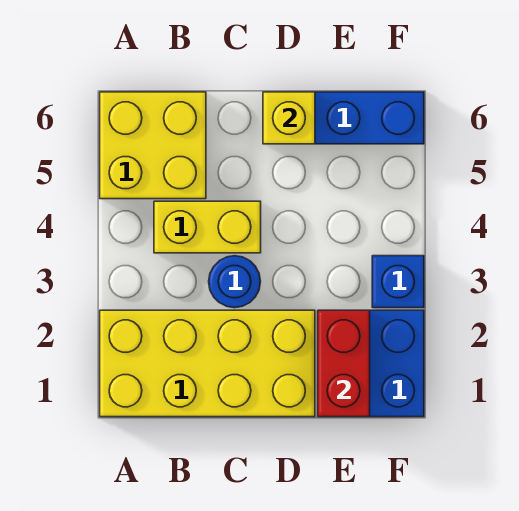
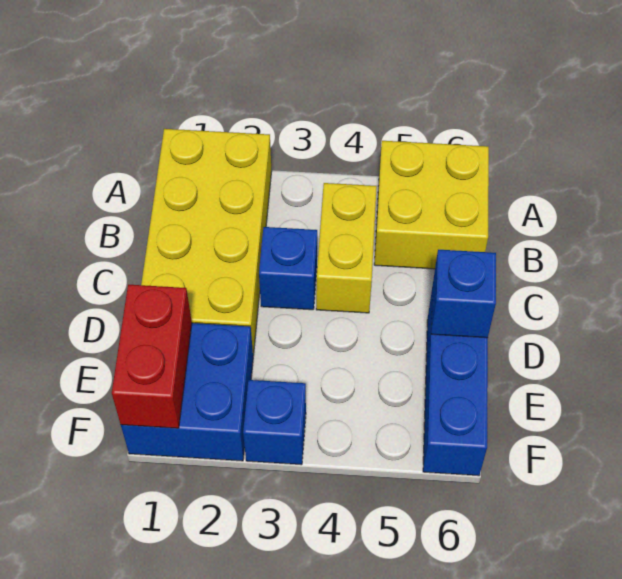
blue round brick C3 level 1 -> blue brick C3 level 1
yellow brick D6 level 2 -> blue brick D6 level 2
red brick E1:E2 level 2 -> red brick E1:F1 level 2

